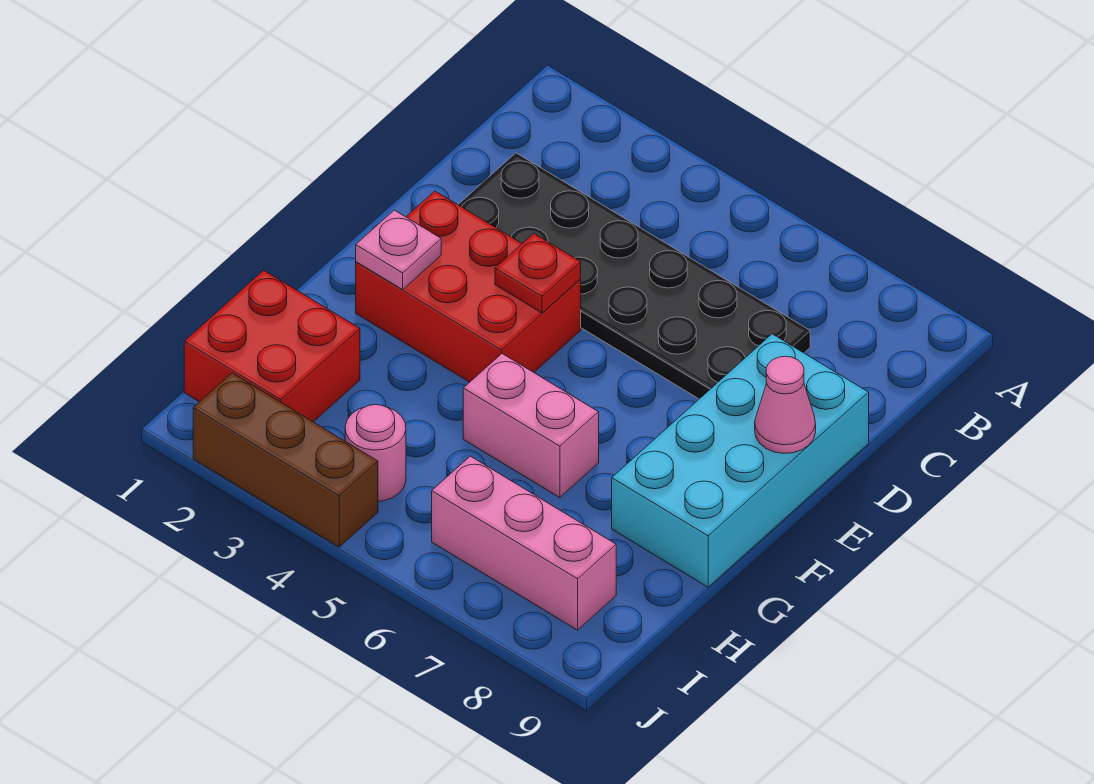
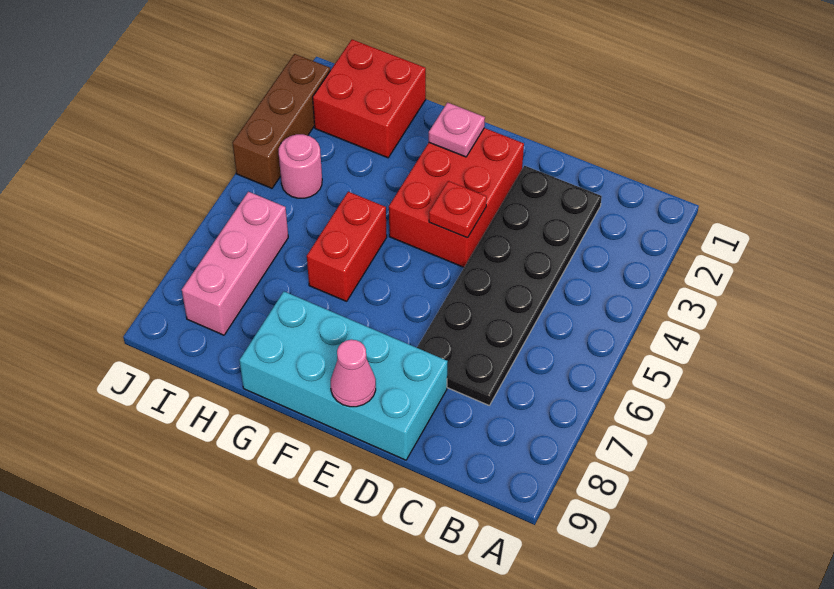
pink brick G5:G6 level 1 -> red brick G5:G6 level 1

